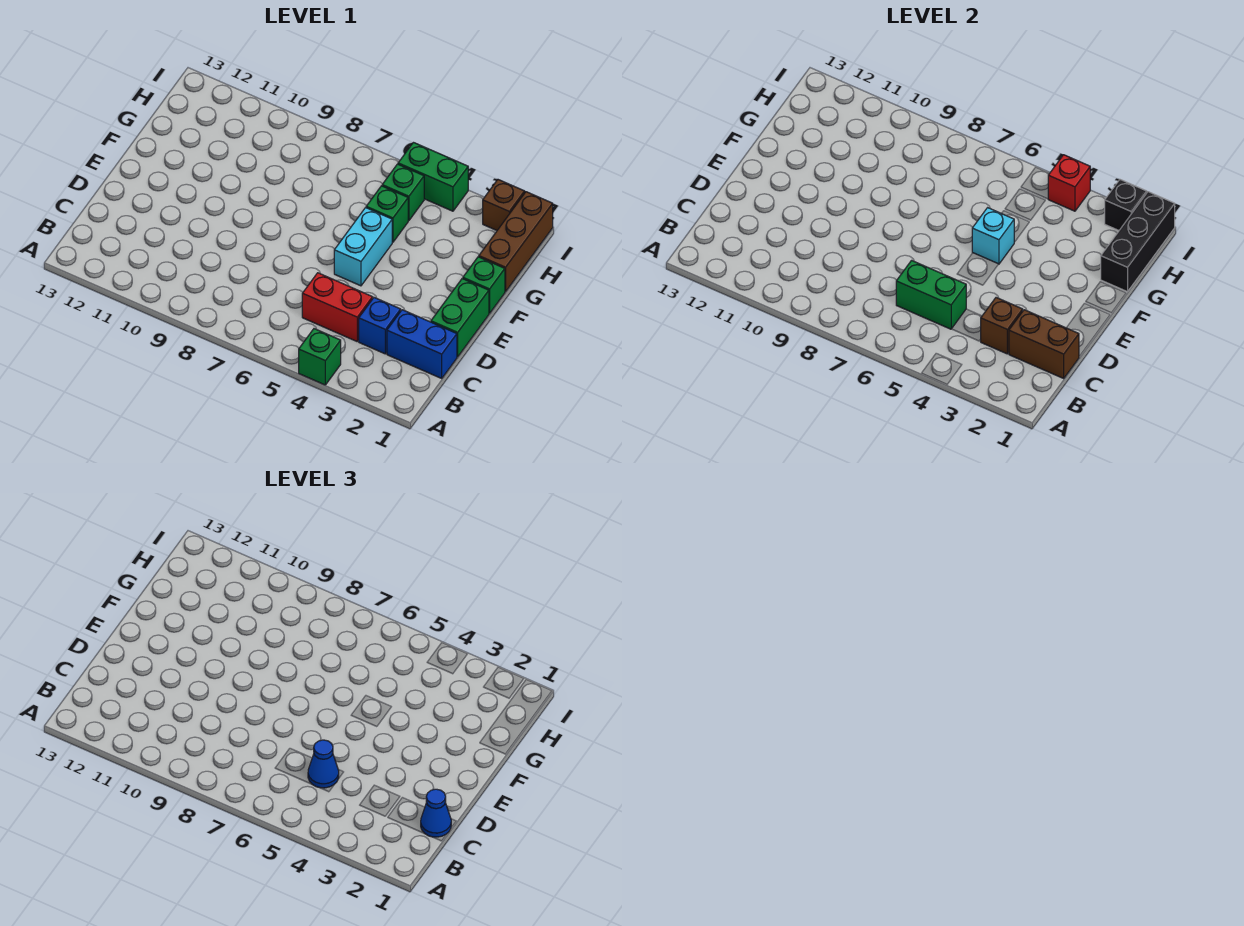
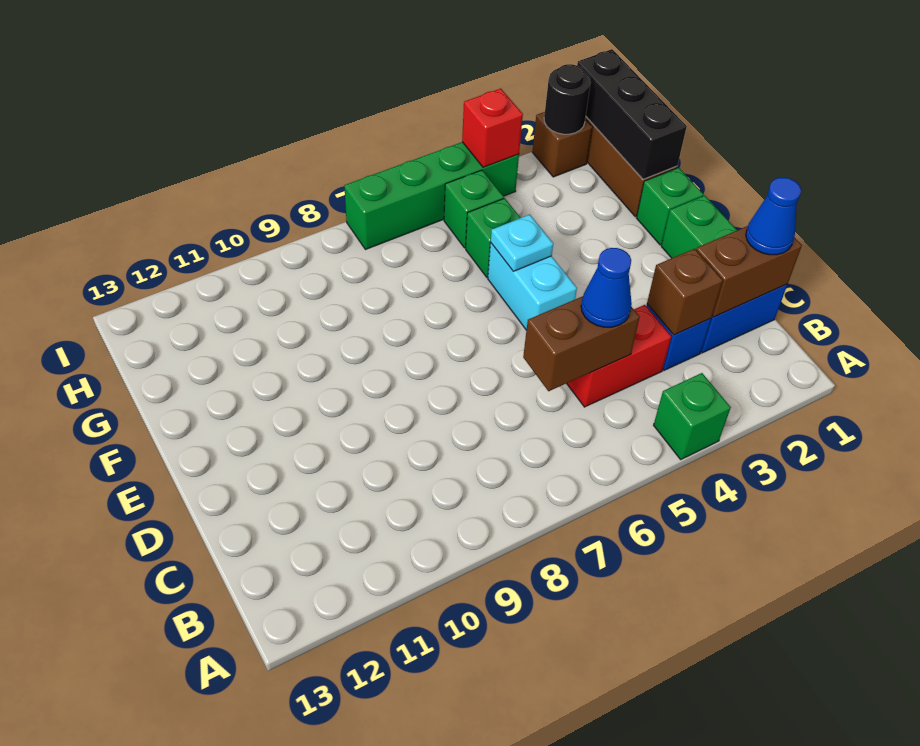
green brick C5:C6 level 2 -> brown brick C5:C6 level 2
cyan brick F5 level 2 -> cyan plate F5 level 2
black brick I2 level 2 -> black round brick I2 level 2
green brick I4:I5 level 1 -> green brick I4:I7 level 1

